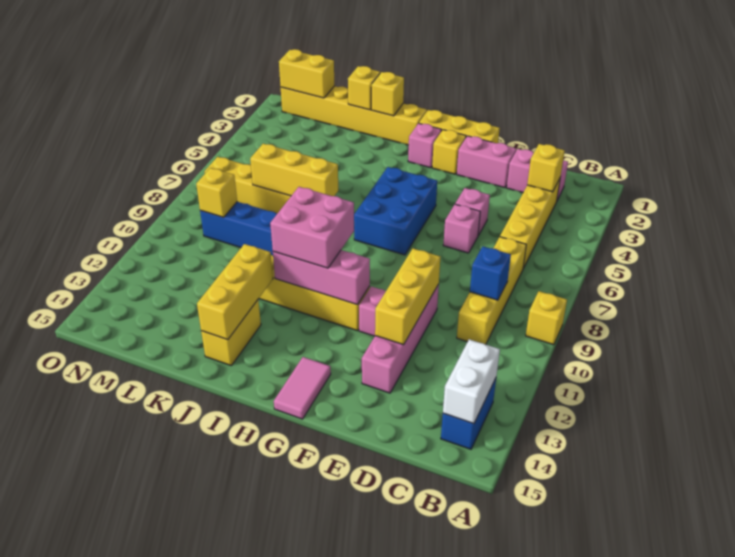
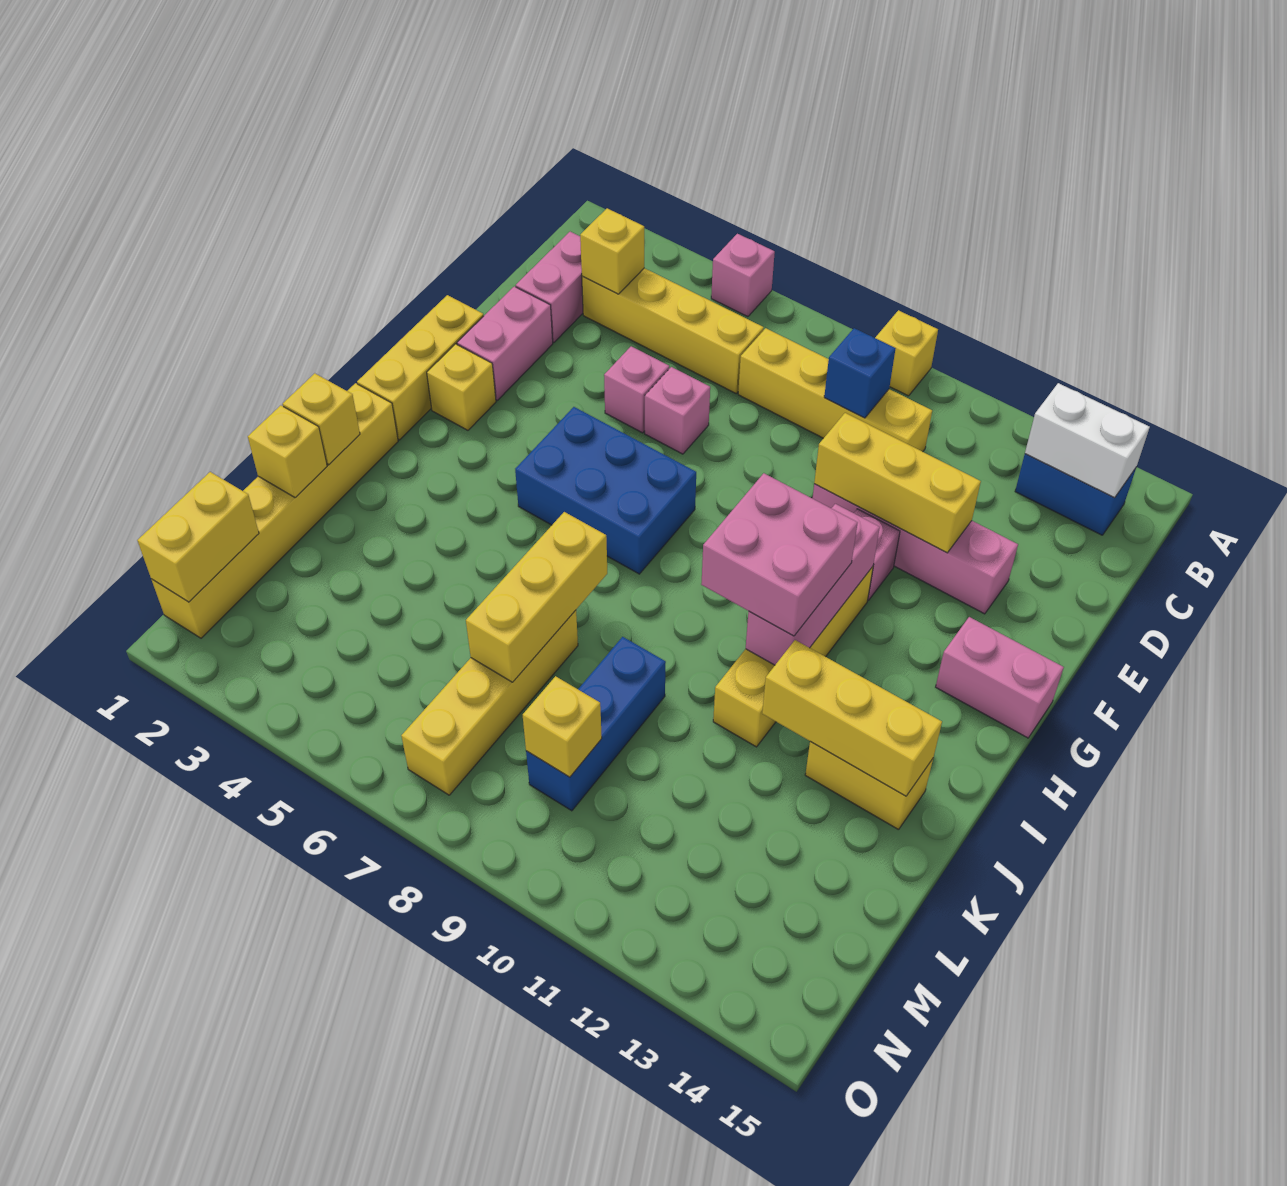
pink tile G14:G15 level 1 -> pink brick G14:G15 level 1
pink brick H2 level 1 -> pink brick A5 level 1

